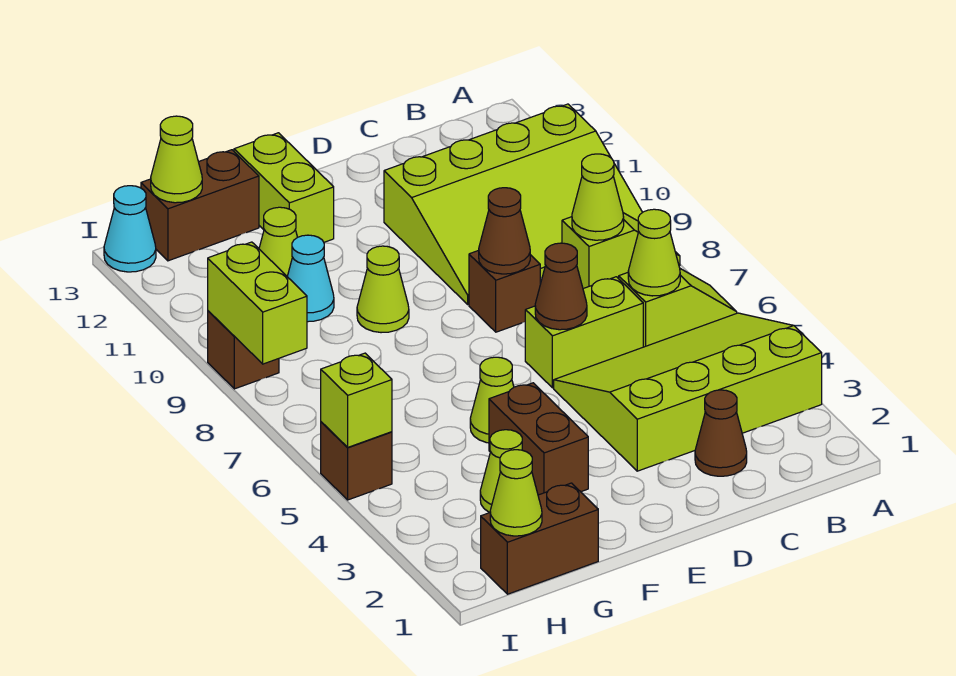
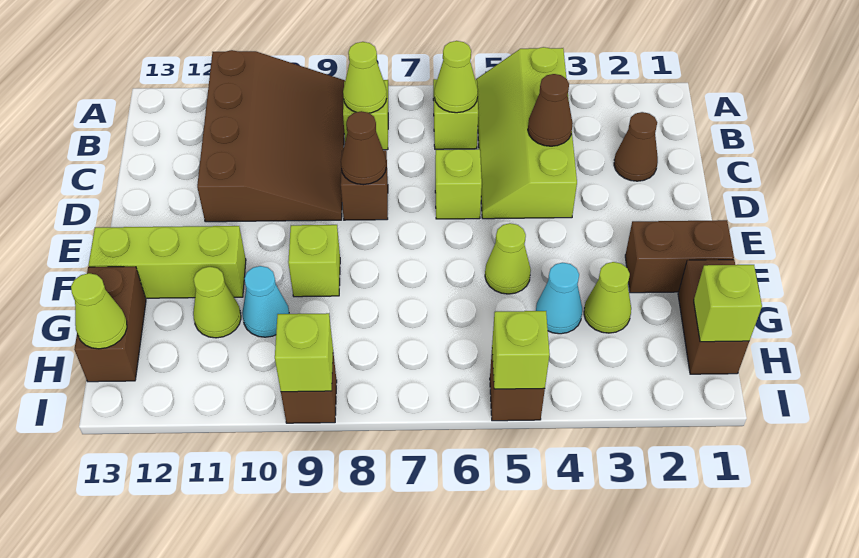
lime slope A3:D5 level 1 top 3 -> lime slope A4:D5 level 1 top 4
lime slope A9:D11 level 1 top 11 -> brown slope A9:D11 level 1 top 11
lime brick C6:D6 level 1 -> lime brick D6 level 1
brown cone D6 level 2 -> brown cone C4 level 2
brown brick F3:F4 level 1 -> brown brick F1:F2 level 1
lime cone F9 level 1 -> lime brick F9 level 1
lime brick F12:F13 level 1 -> lime brick F11:F13 level 1
lime cone H1 level 2 -> lime brick H1 level 2
lime brick I8:I9 level 2 -> lime brick I9 level 2
cyan cone I13 level 1 -> cyan cone G4 level 1

